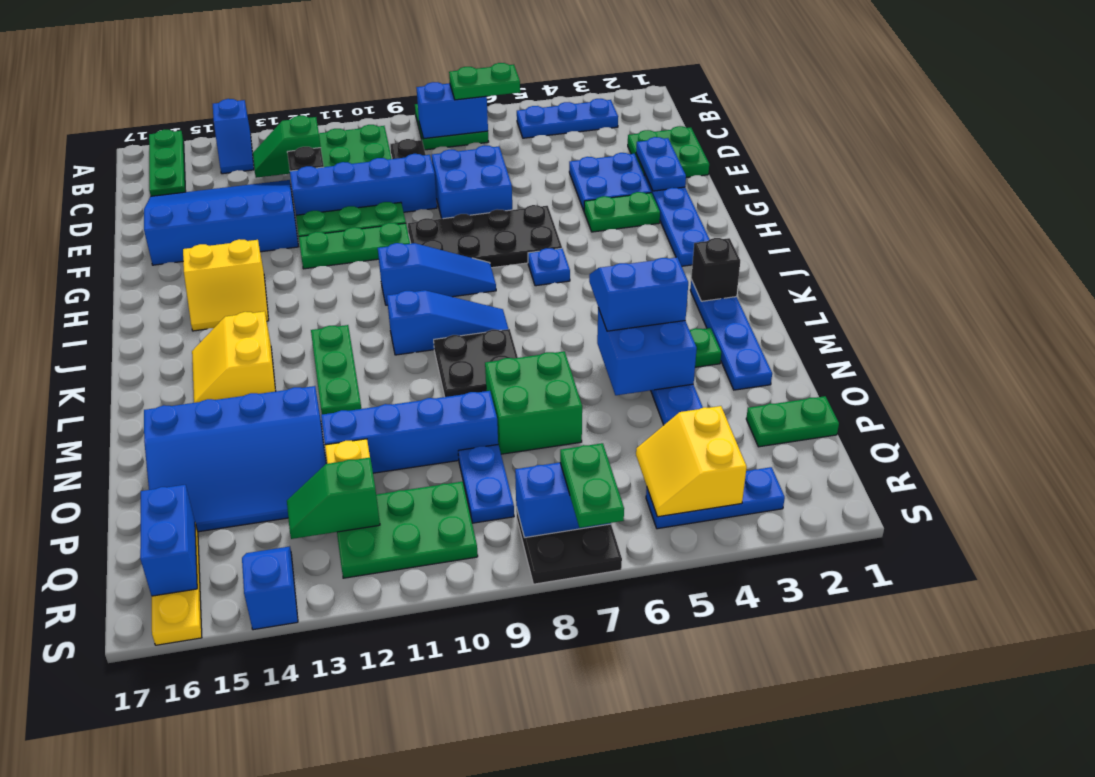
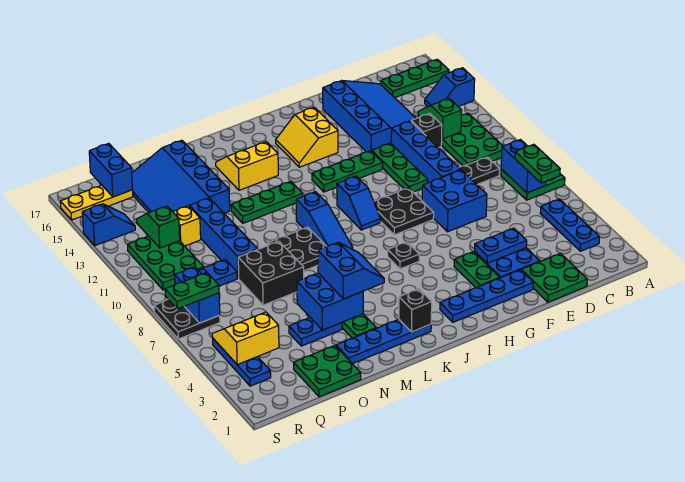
blue plate E2:F2 level 2 -> blue plate E4:F4 level 2
black plate G6:H9 level 1 -> black plate G8:H9 level 1
green plate G10:G12 level 1 -> green plate G12:I12 level 1
blue plate I6 level 1 -> black plate I6 level 1
blue slope I8:I10 level 1 top 10 -> blue slope I9:I10 level 1 top 10
green brick N7:O8 level 1 -> black brick N7:O8 level 1
green plate P1:P2 level 1 -> green plate O1:P2 level 1
blue brick Q16:R16 level 2 -> blue brick Q16:Q17 level 2

